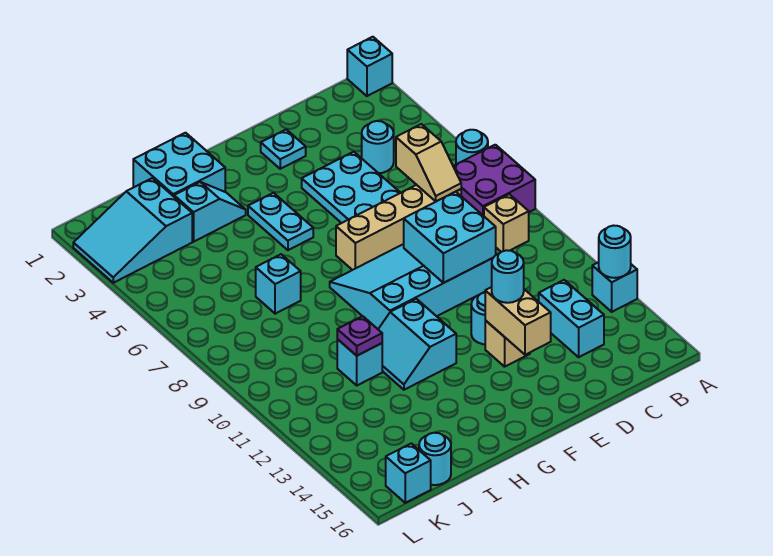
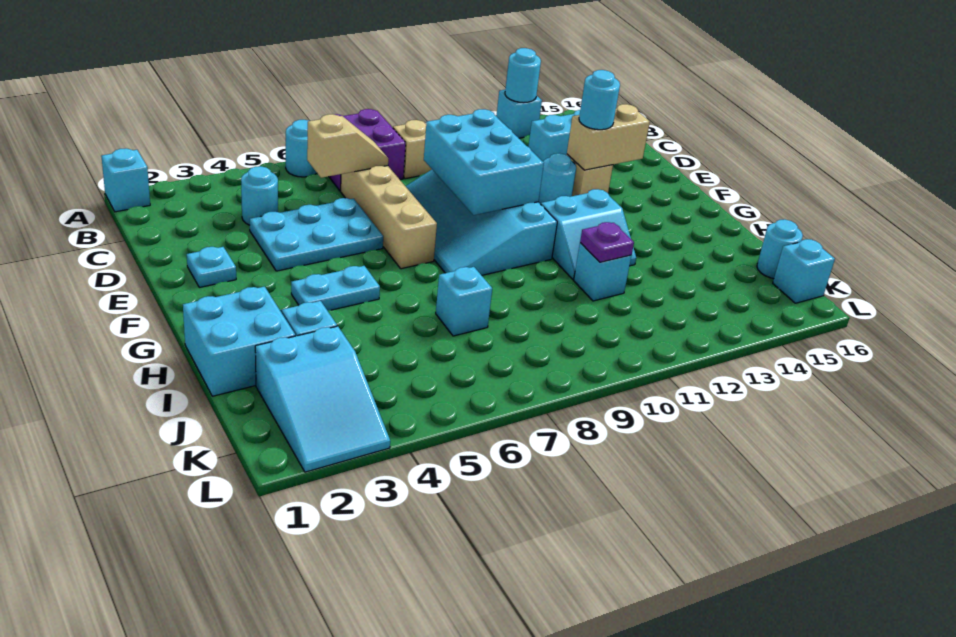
cyan brick D9:E10 level 2 -> cyan brick D9:F10 level 2

